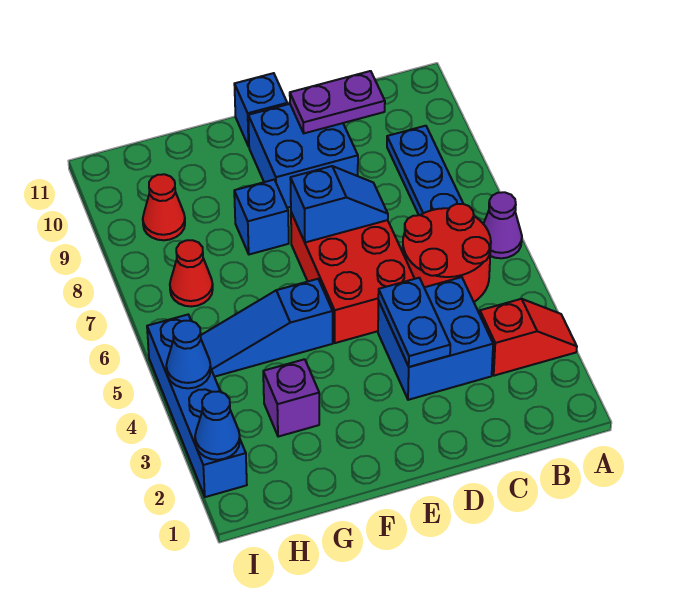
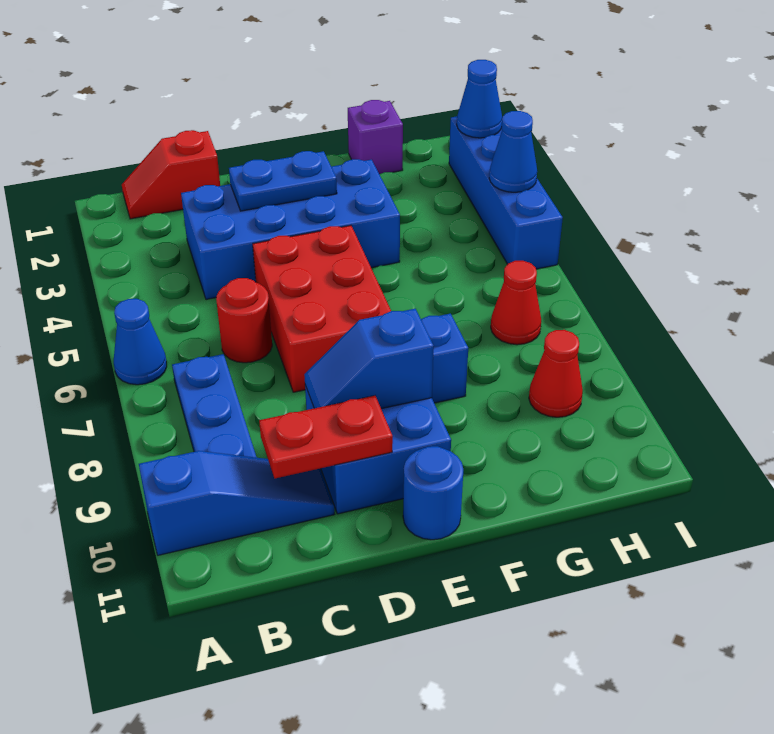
red slope A3:B3 level 1 top B -> red slope B1:C1 level 1 top C
purple cone A6 level 1 -> blue cone A6 level 1
red round brick B5:C6 level 1 -> red round brick C6 level 1
blue brick C3:D4 level 1 -> blue brick C3:F4 level 1
purple plate C10:D10 level 2 -> red plate C10:D10 level 2
blue plate D3:D4 level 2 -> blue plate D3:E3 level 2
blue slope D7:E7 level 2 top E -> blue slope D9:E9 level 2 top E
blue brick E11 level 1 -> blue round brick E11 level 1
blue slope F5:H5 level 1 top F -> blue slope A10:C10 level 1 top A
purple brick G3 level 1 -> purple brick G1 level 1

